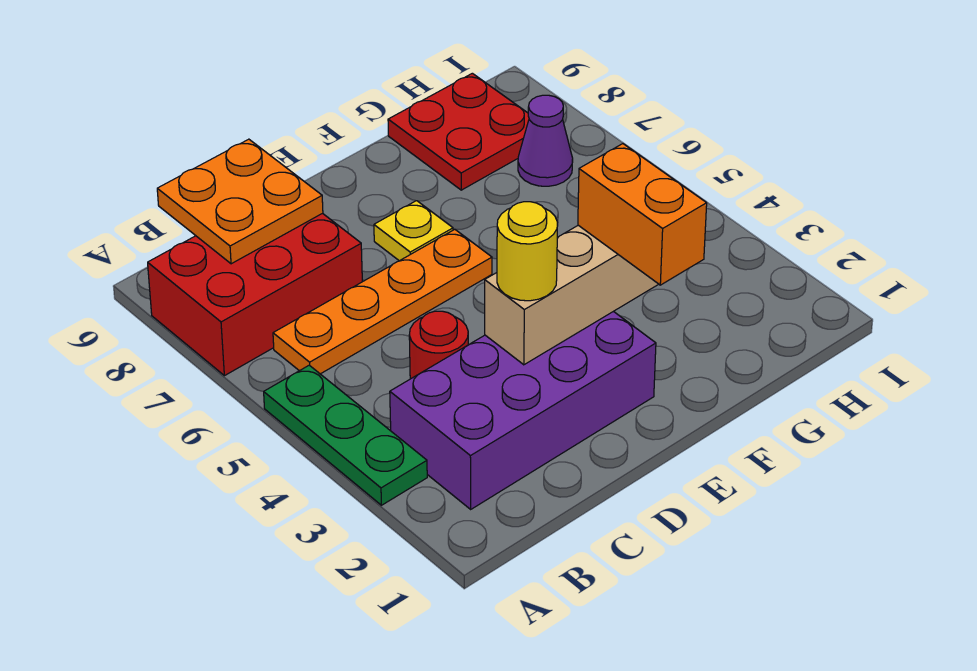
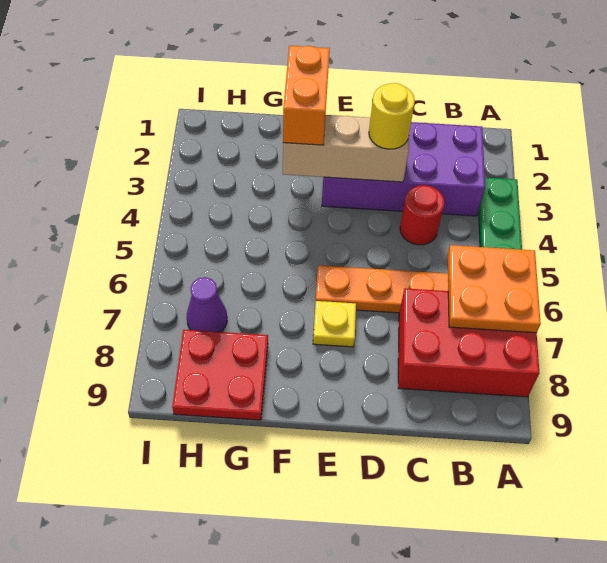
orange plate B8:C9 level 2 -> orange plate A6:B7 level 2

